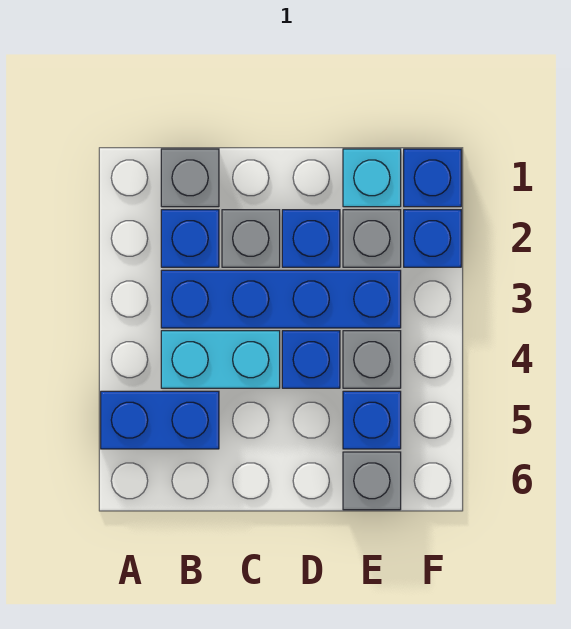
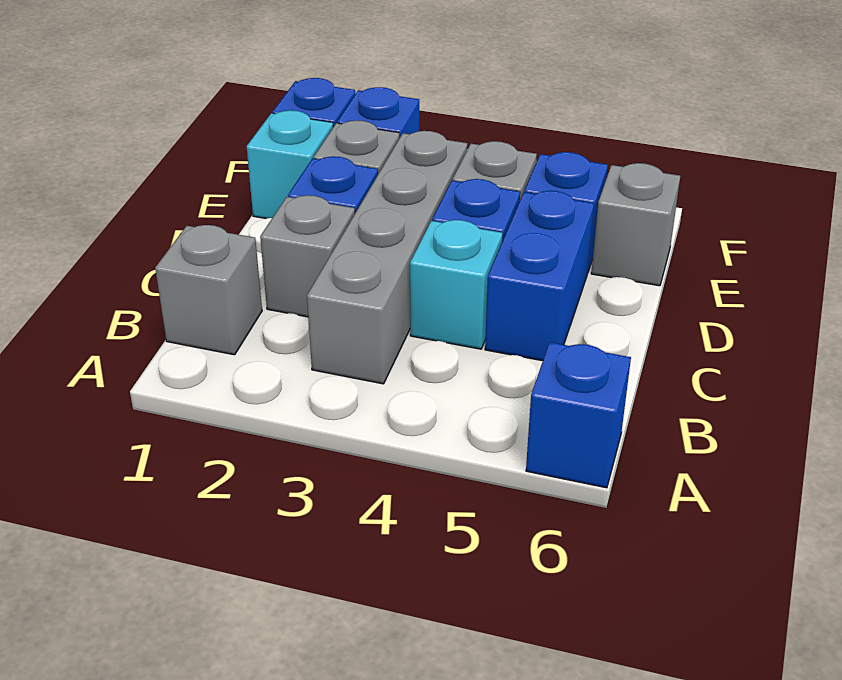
blue brick A5:B5 level 1 -> blue brick C5:D5 level 1
blue brick B2 level 1 -> blue brick A6 level 1
blue brick B3:E3 level 1 -> grey brick B3:E3 level 1
cyan brick B4:C4 level 1 -> cyan brick C4 level 1

